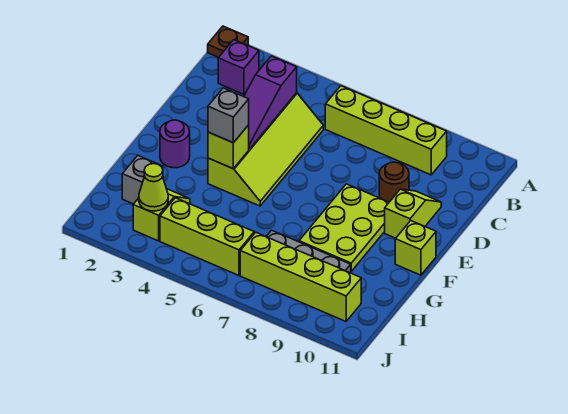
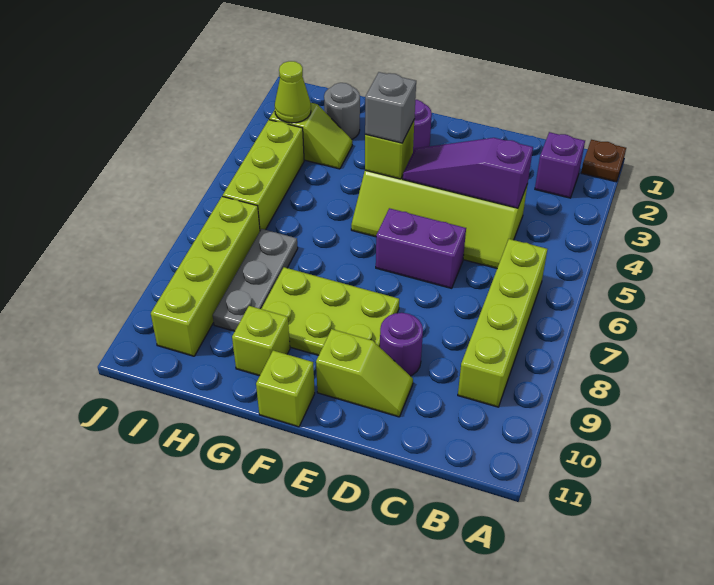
none -> purple brick D6:E6 level 1
brown round brick D9 level 1 -> purple round brick D9 level 1
none -> lime brick G10 level 1
grey brick H2 level 1 -> grey round brick H2 level 1

